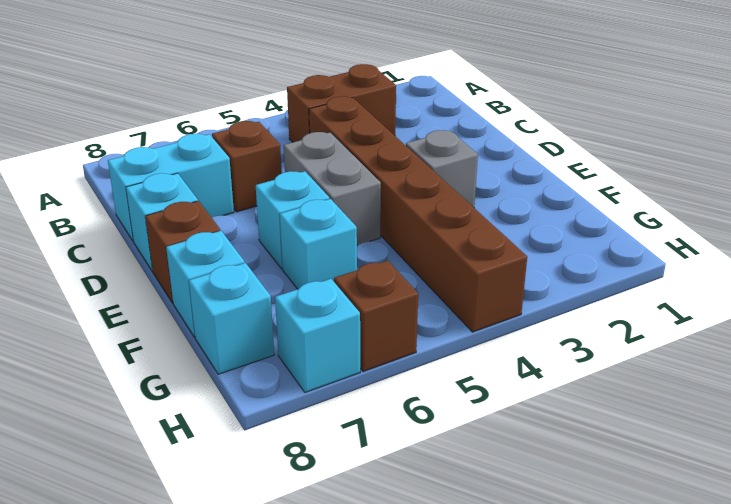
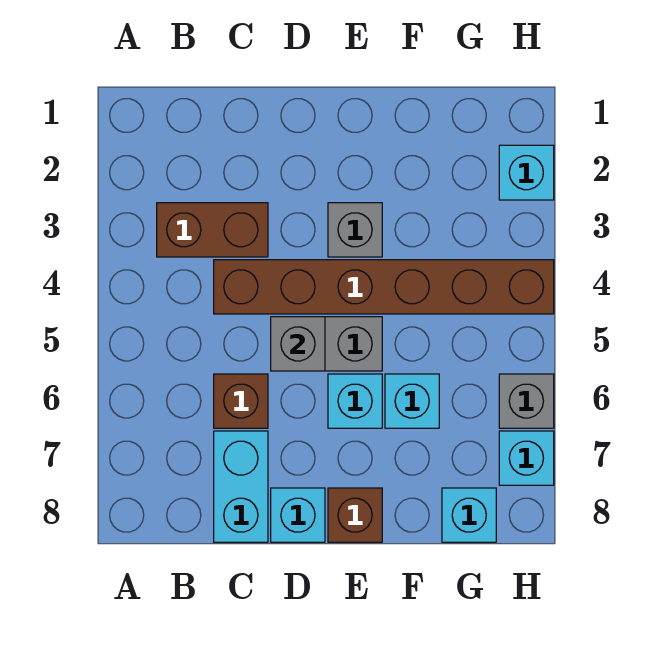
brown brick B3:B4 level 1 -> brown brick B3:C3 level 1
none -> grey brick D5 level 2
cyan brick F8 level 1 -> cyan brick H2 level 1
brown brick H6 level 1 -> grey brick H6 level 1

